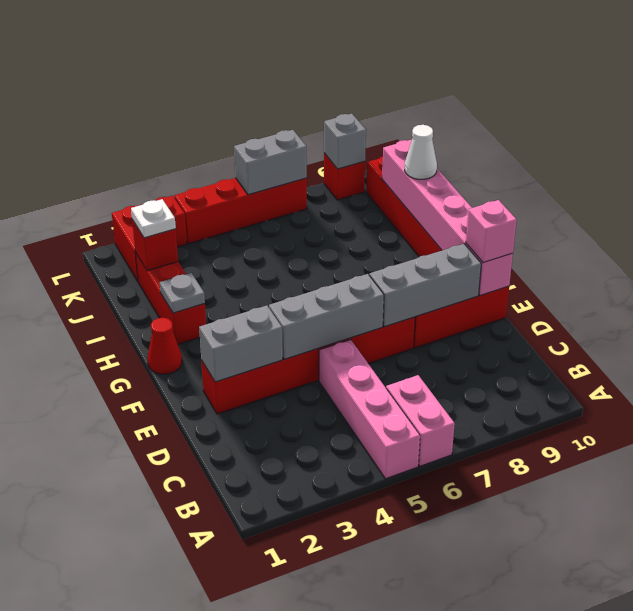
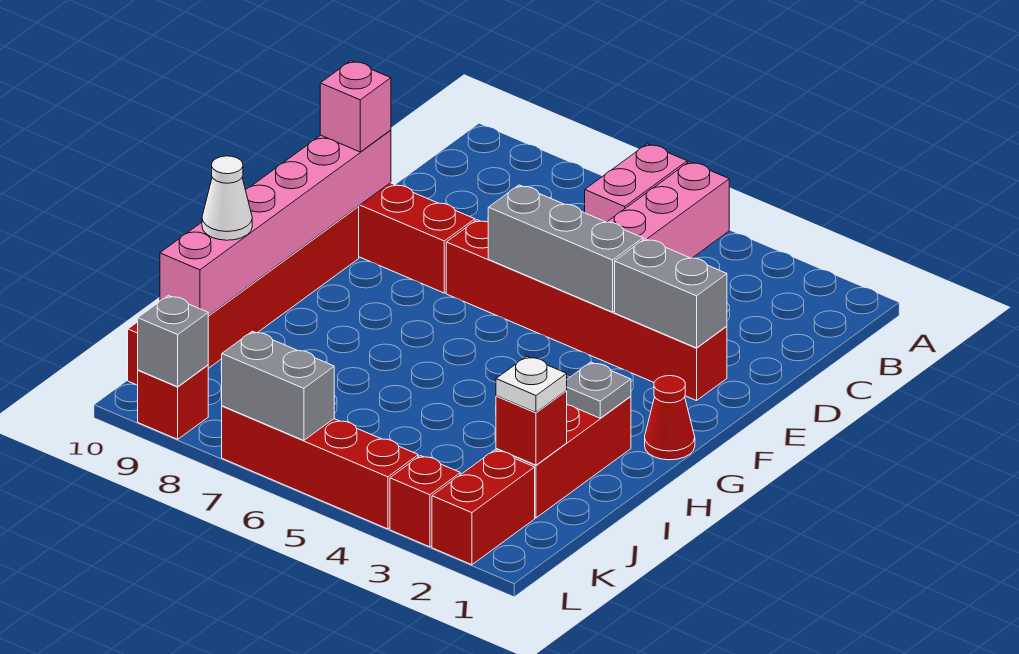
grey brick E7:E9 level 2 -> none

